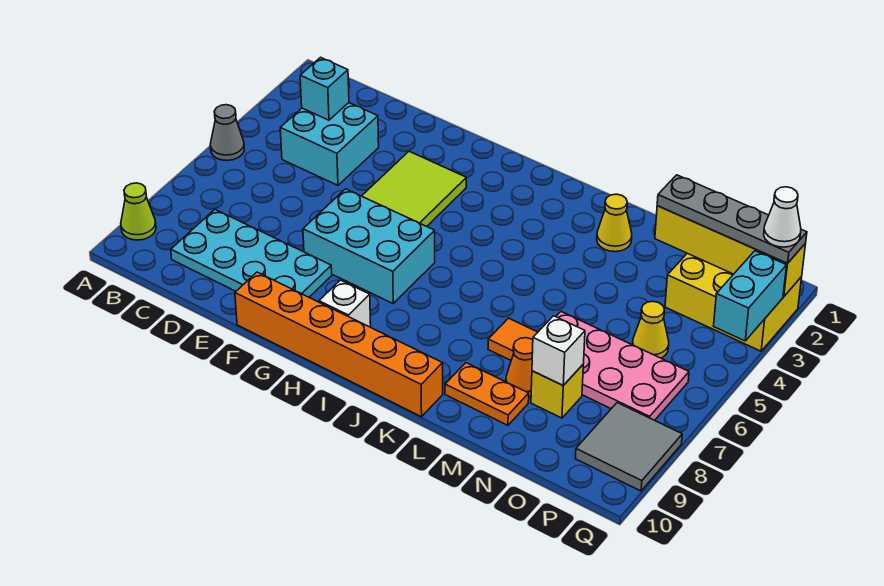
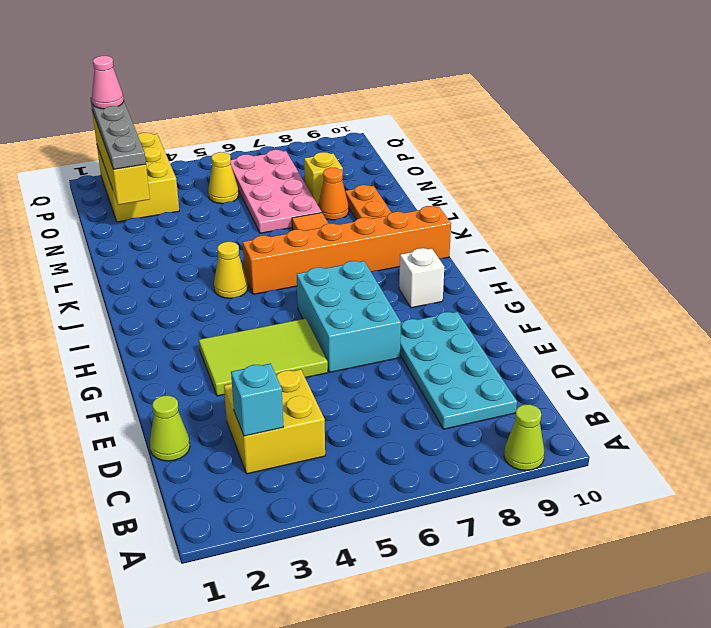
grey cone A5 level 1 -> none
cyan brick C3:D4 level 1 -> yellow brick C3:D4 level 1
none -> lime cone D1 level 1
orange brick F10:K10 level 1 -> orange brick J5:J10 level 1
yellow cone L2 level 1 -> yellow cone J4 level 1
white brick N8 level 2 -> none
grey tile P8:Q9 level 1 -> none
white cone Q2 level 4 -> pink cone Q2 level 4
cyan brick Q3:Q4 level 2 -> none

